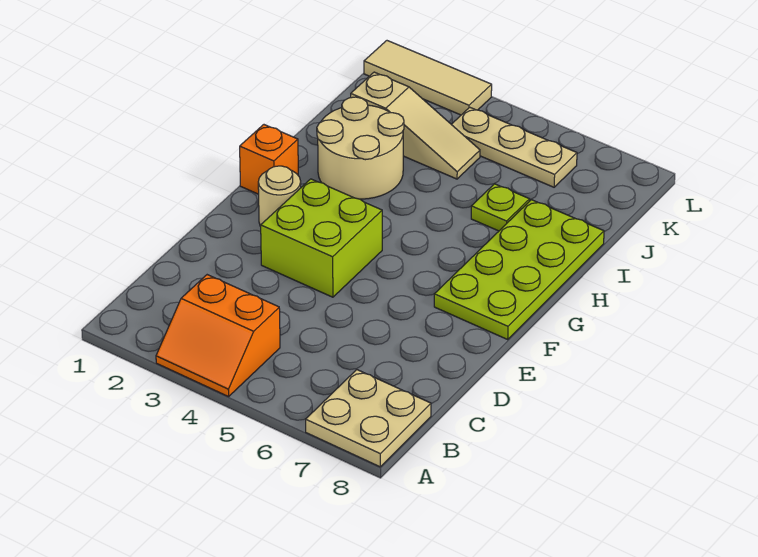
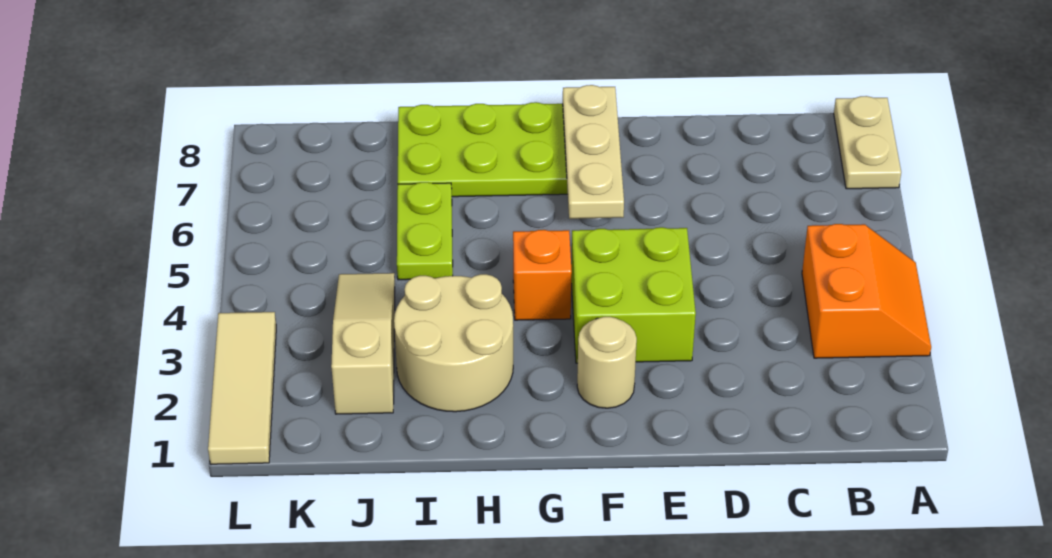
tan plate A7:B8 level 1 -> tan plate A7:A8 level 1
orange brick G1 level 1 -> orange brick G4 level 1
lime plate I6 level 1 -> lime plate I5:I6 level 1
tan plate K4:K6 level 1 -> tan plate F6:F8 level 2

